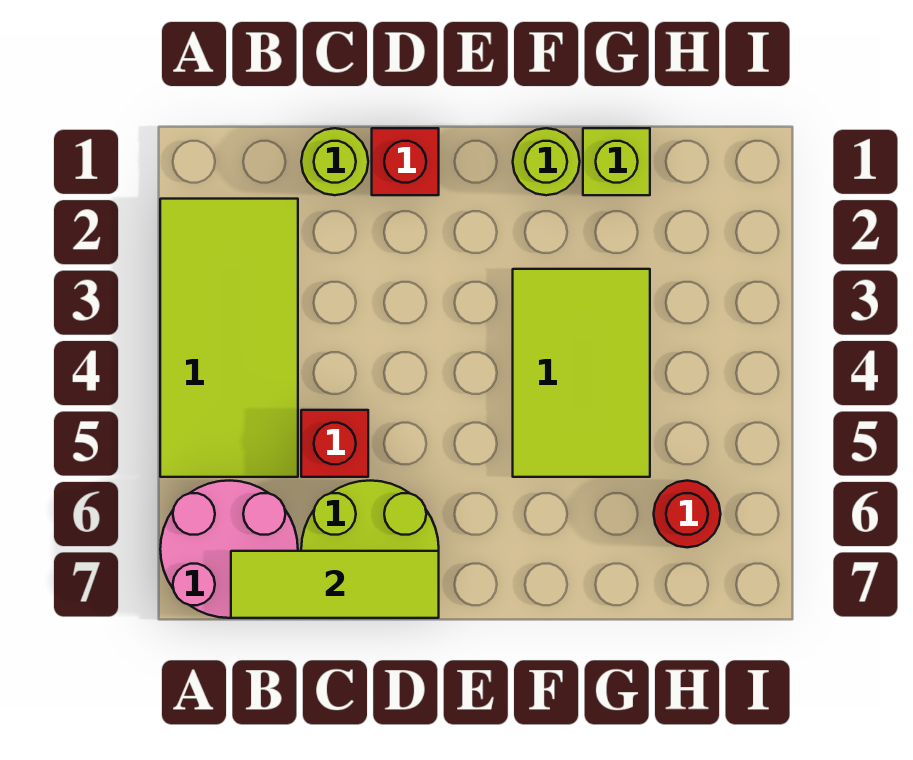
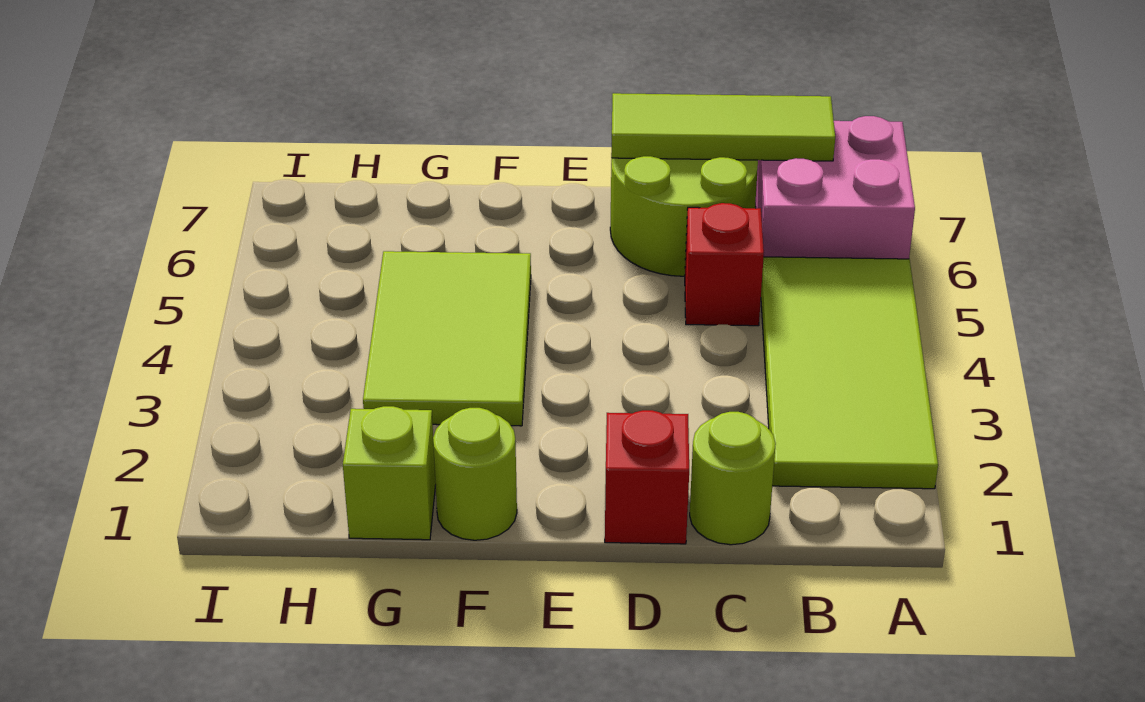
pink round brick A6:B7 level 1 -> pink brick A6:B7 level 1
red round brick H6 level 1 -> none

